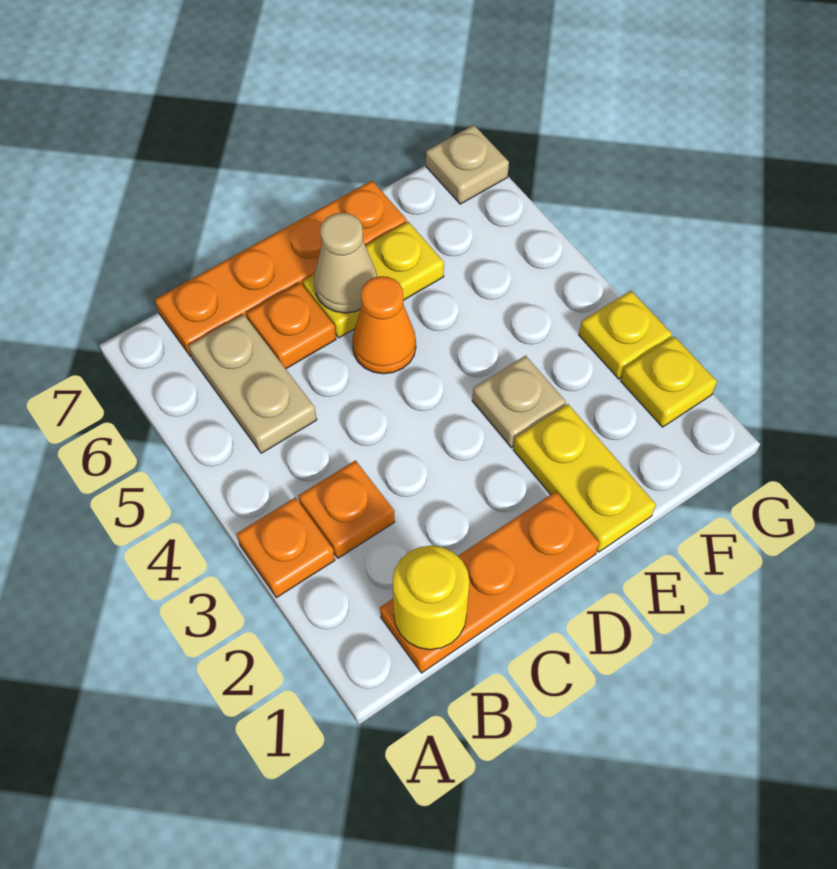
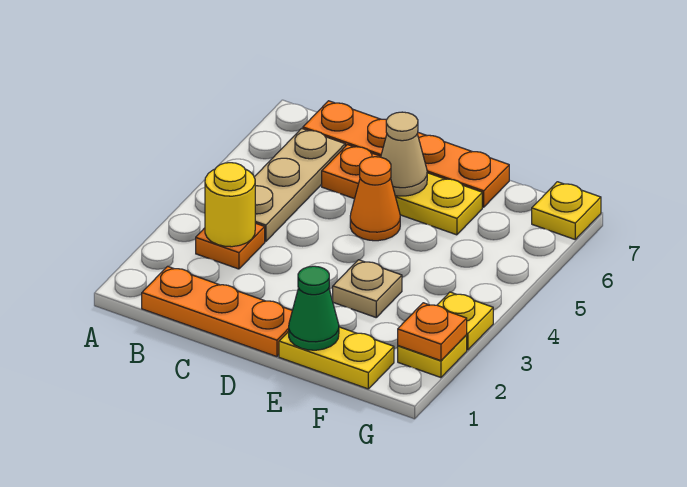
orange plate A3 level 1 -> orange plate G2 level 2
yellow round brick B1 level 2 -> yellow round brick B3 level 2
tan plate B5:B6 level 1 -> tan plate B4:B6 level 1
yellow plate E1:E2 level 1 -> yellow plate E1:F1 level 1
none -> green cone E1 level 2
tan plate G7 level 1 -> yellow plate G7 level 1

